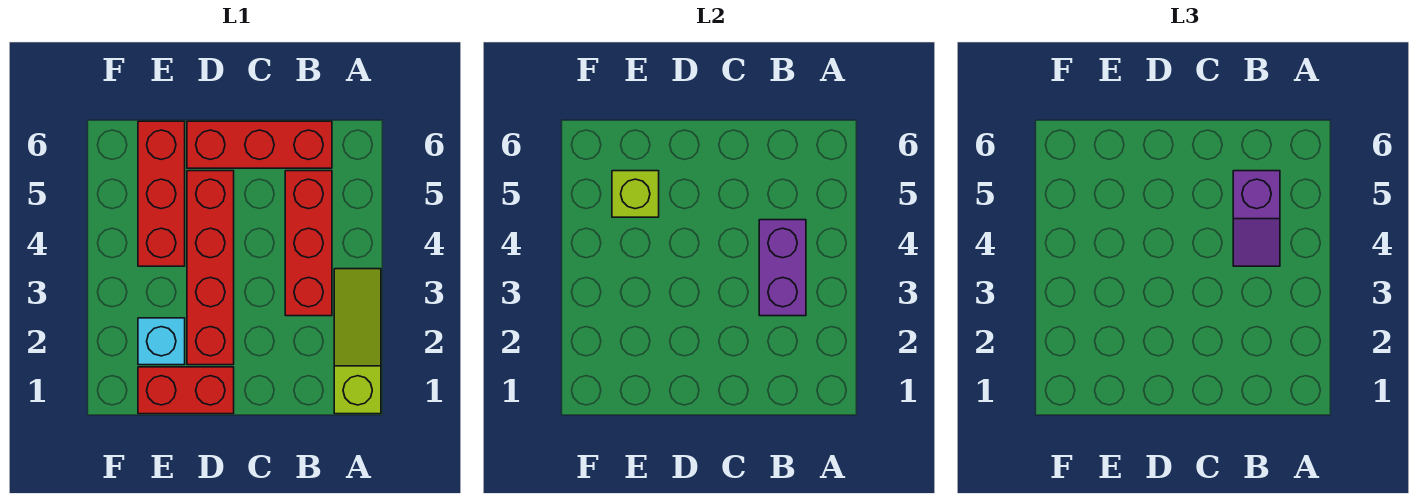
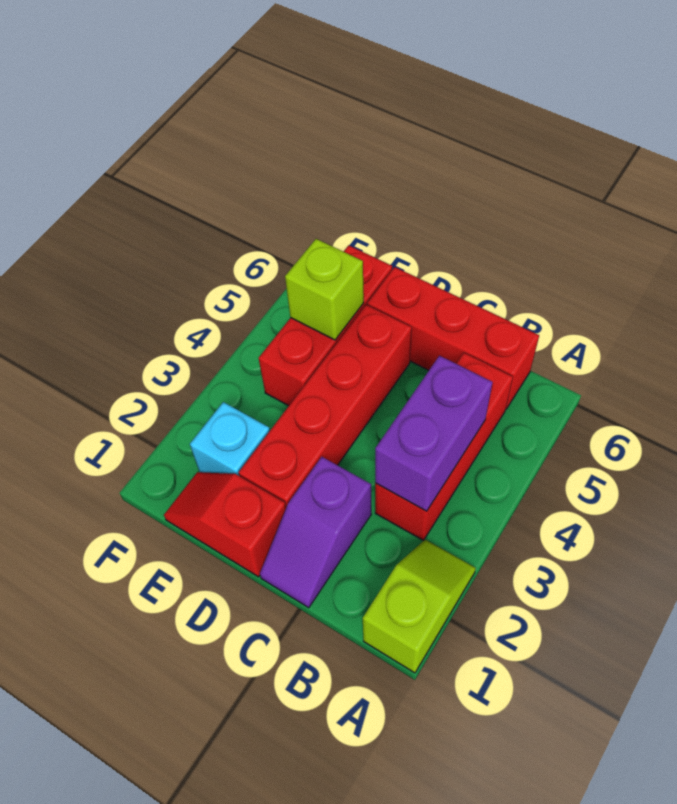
lime slope A1:A3 level 1 top 1 -> lime slope A1:A2 level 1 top 1
purple slope B4:B5 level 3 top 5 -> purple slope C1:C2 level 1 top 2
red brick D1:E1 level 1 -> red slope D1:E1 level 1 top D

